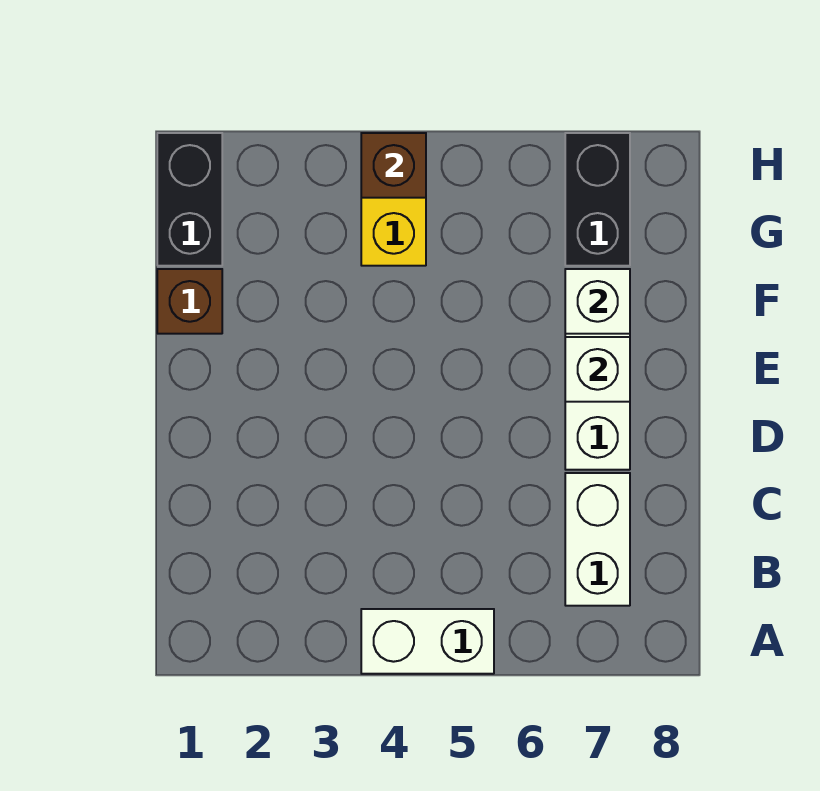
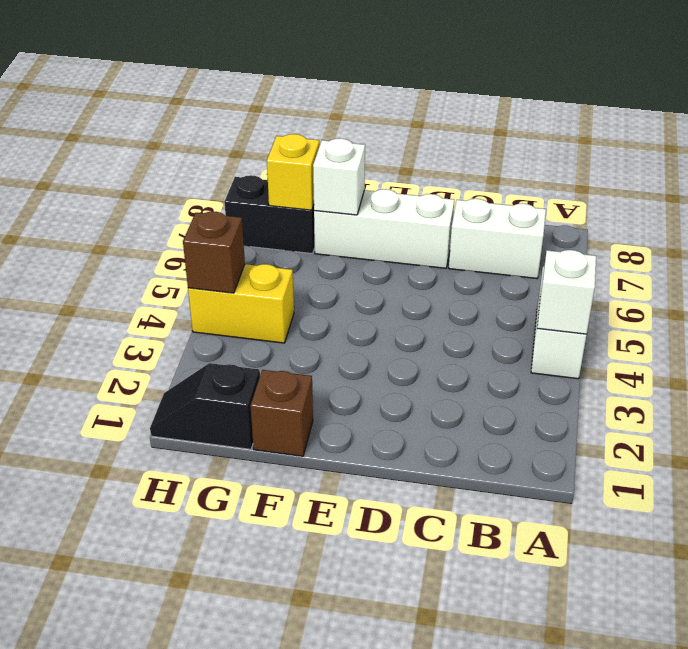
white brick E7 level 2 -> white brick A4 level 2
black brick G1:H1 level 1 -> black slope G1:H1 level 1 top G
none -> yellow brick G7 level 2

